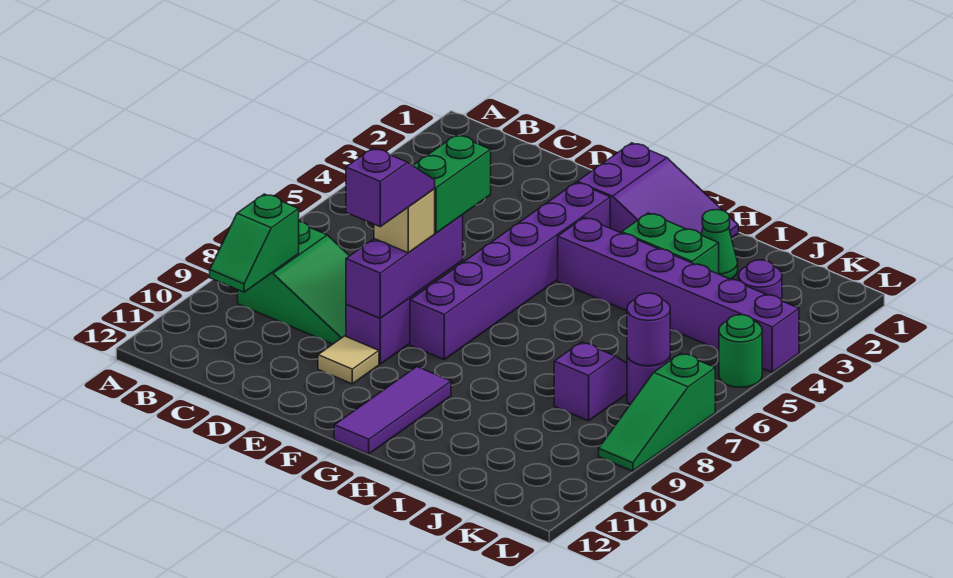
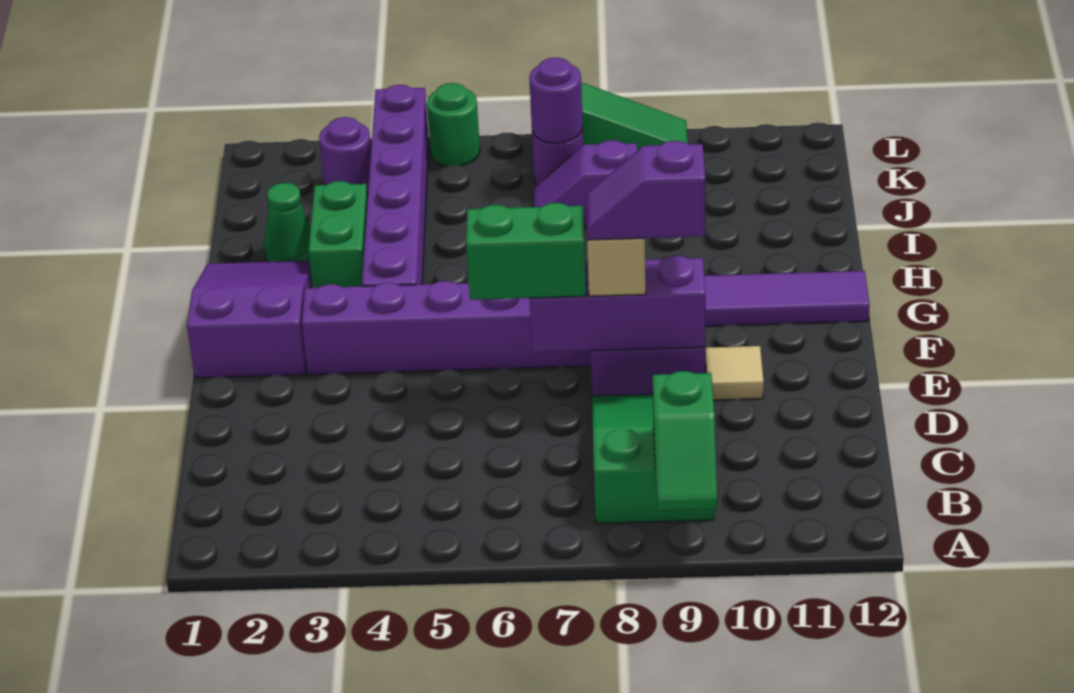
green slope B9:B10 level 2 top 9 -> green slope A9:B9 level 2 top B

